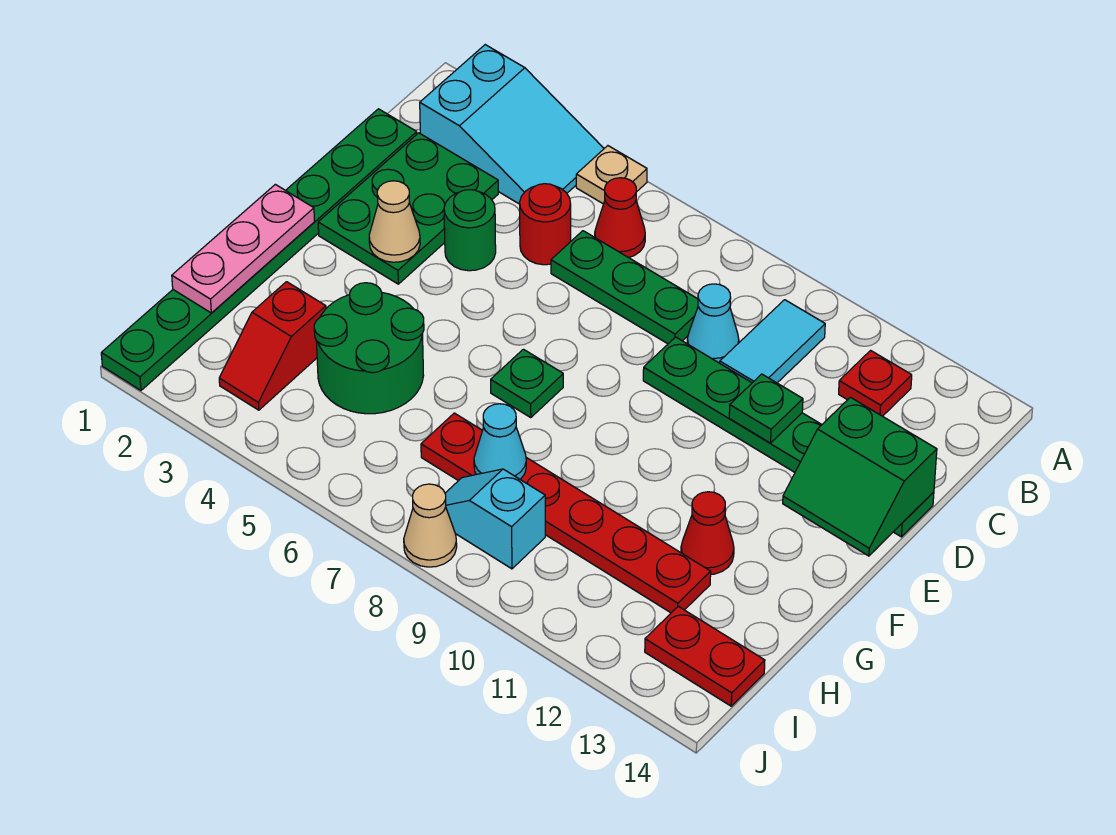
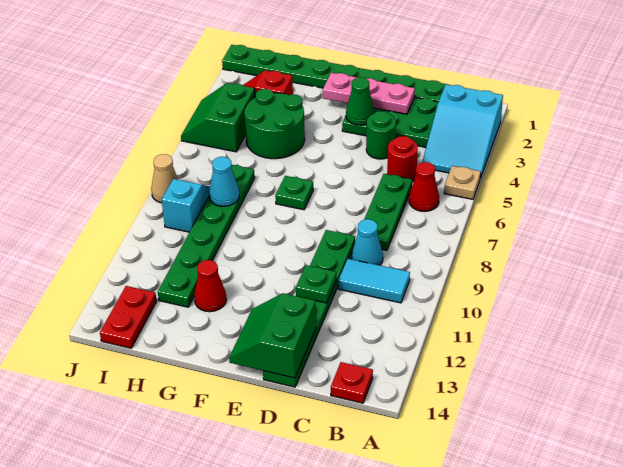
red plate B12 level 1 -> red plate B14 level 1
tan cone E3 level 2 -> green cone E3 level 2
pink plate F1:H1 level 2 -> pink plate D2:F2 level 2
red plate H7:H12 level 1 -> green plate H7:H12 level 1
none -> green slope I4:J5 level 1 top I

